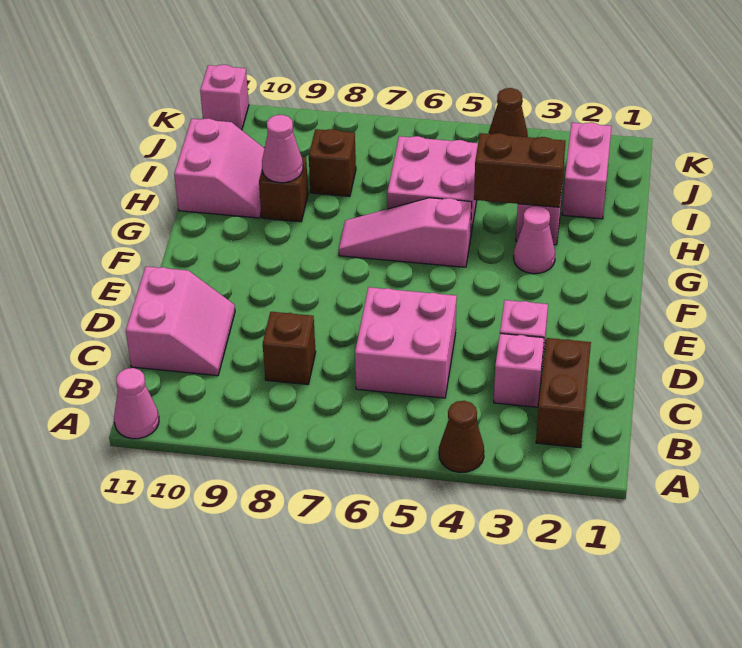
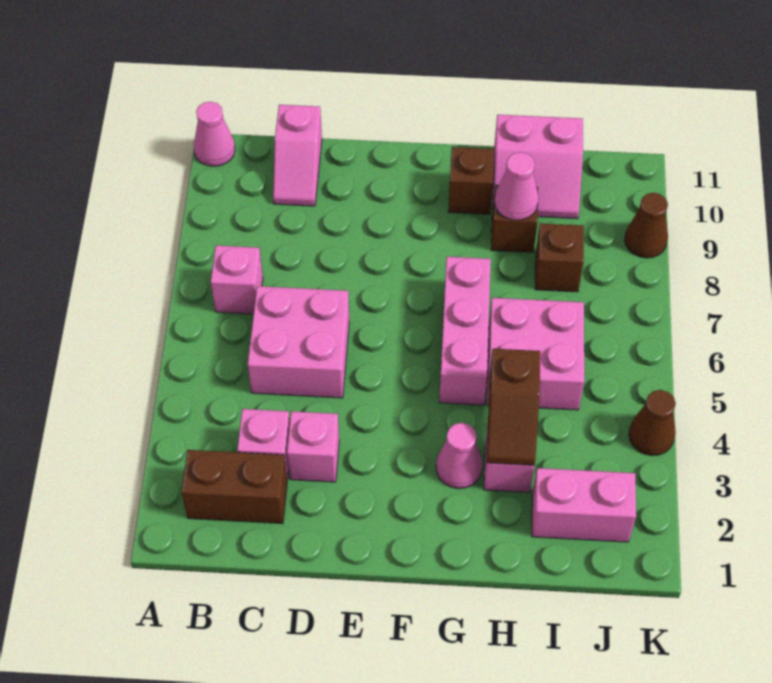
brown cone A4 level 1 -> brown cone K9 level 1
brown brick C8 level 1 -> brown brick G10 level 1
pink slope C10:D11 level 1 top 11 -> pink slope C10:C11 level 1 top 11
pink slope G5:G7 level 1 top 5 -> pink brick G5:G7 level 1
brown brick H3:H4 level 2 -> brown slope H3:H4 level 2 top 4
pink brick K11 level 1 -> pink brick B7 level 1

